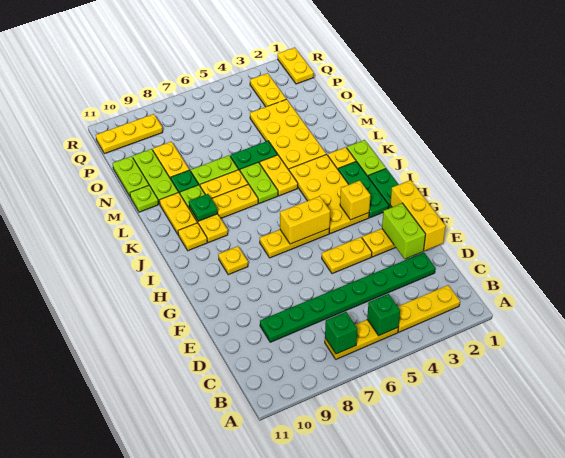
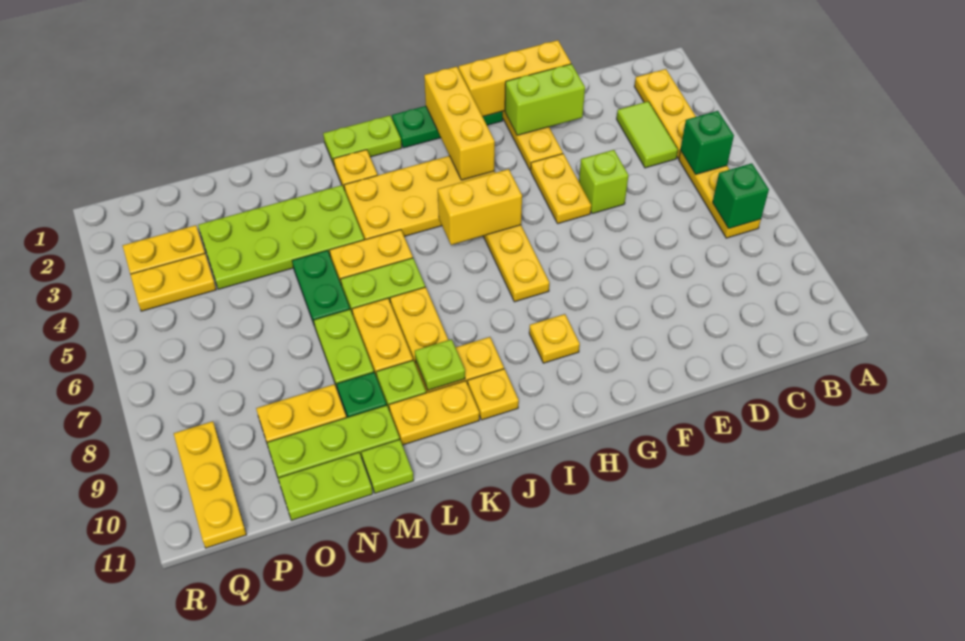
none -> lime tile C3:C4 level 1
green plate D2:D9 level 1 -> none
none -> lime brick E5 level 1
green plate H2:J2 level 1 -> none
yellow brick H3 level 2 -> yellow brick H1:H3 level 2
yellow brick H5:H6 level 2 -> yellow brick H5:I5 level 2
green plate K9 level 2 -> lime plate K9 level 2
yellow plate L3:O4 level 1 -> lime plate L3:O4 level 1
yellow plate Q1:R1 level 1 -> yellow plate P4:Q4 level 1

